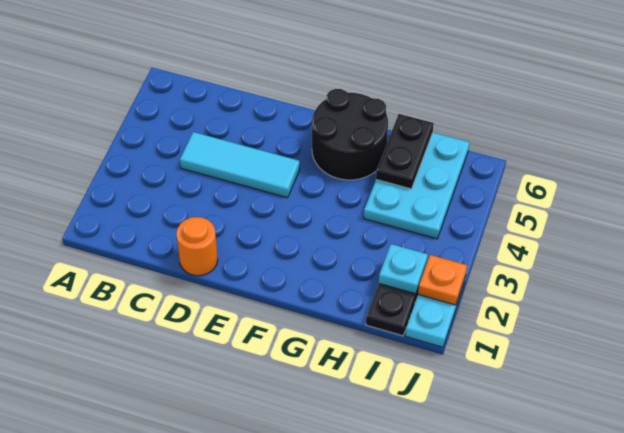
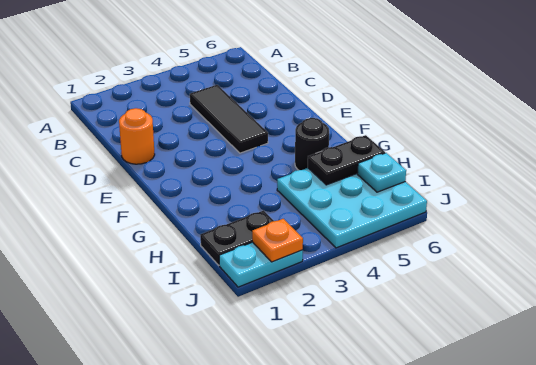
cyan tile C4:E4 level 1 -> black tile C4:E4 level 1
black round brick F5:G6 level 1 -> black round brick G5 level 1
cyan plate H4:I6 level 1 -> cyan plate H4:J6 level 1
cyan plate I2 level 2 -> cyan plate I6 level 2

